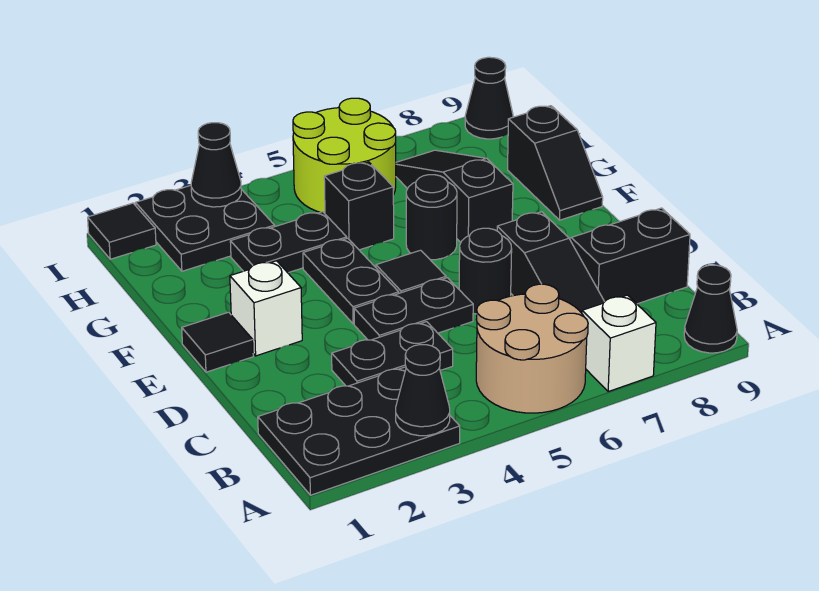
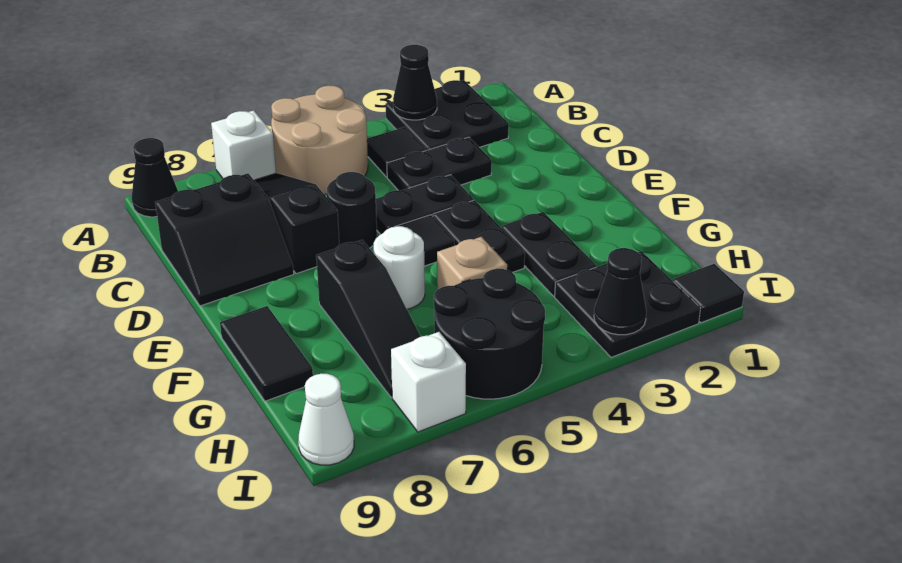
black plate A1:B3 level 1 -> black plate A2:B3 level 1
black tile E1 level 1 -> black tile B4 level 1
white brick E2 level 1 -> white brick I7 level 1
black round brick F6 level 1 -> white round brick F6 level 1
black slope F9:G9 level 1 top G -> black tile F9:G9 level 1
black plate G3:G4 level 1 -> black plate F3:G3 level 1
black brick G5 level 1 -> tan brick G5 level 1
lime round brick H5:I6 level 1 -> black round brick H5:I6 level 1
black cone I9 level 1 -> white cone I9 level 1

